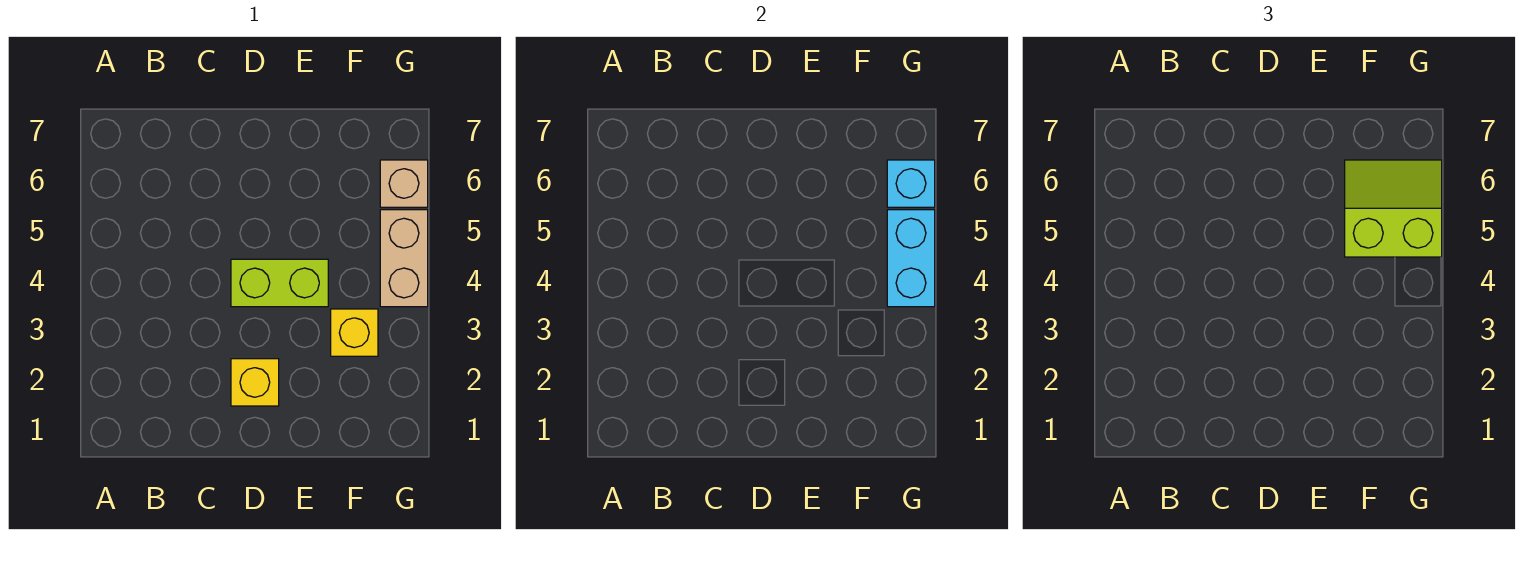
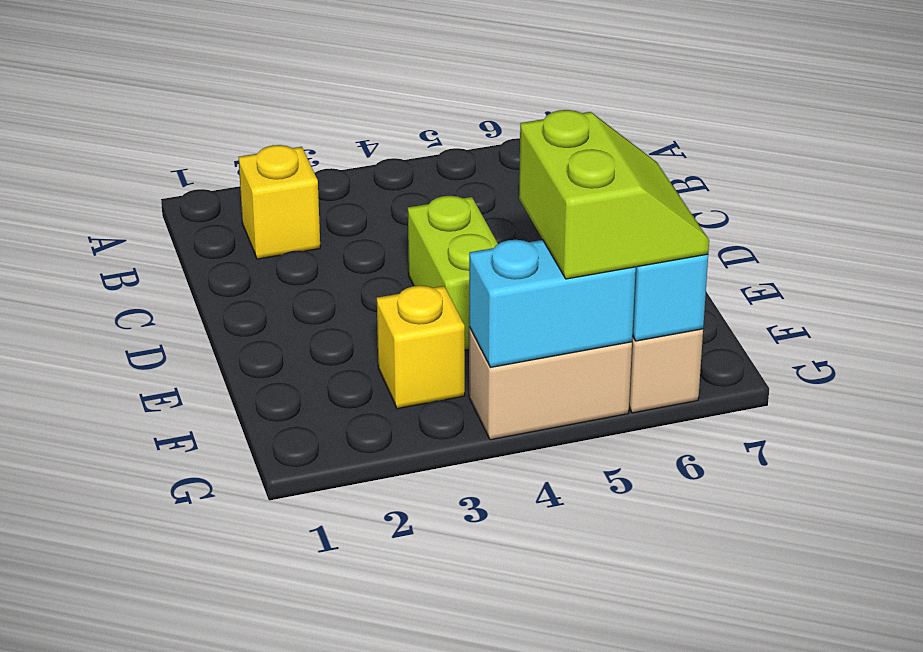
yellow brick D2 level 1 -> yellow brick B2 level 1

